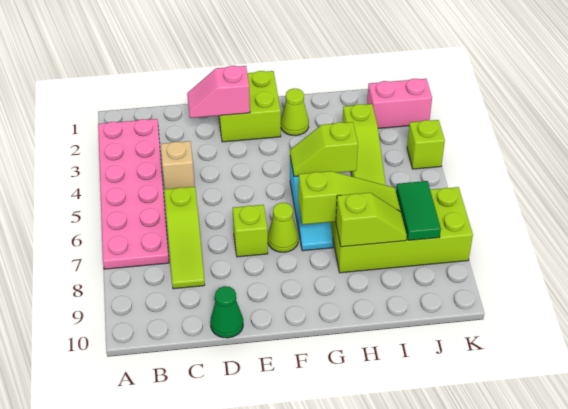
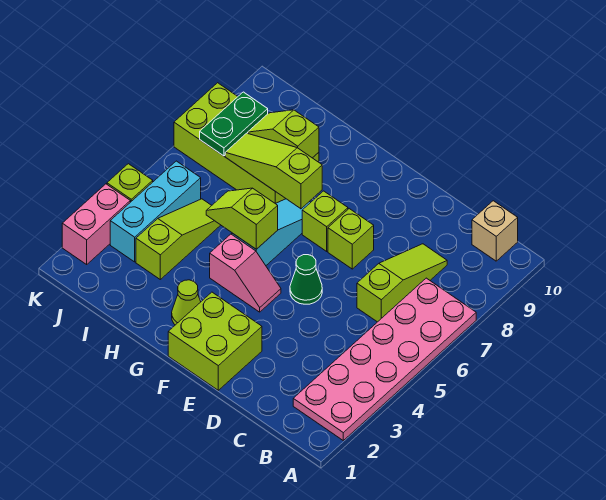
tan brick C4 level 1 -> tan brick B10 level 1
pink slope D2:E2 level 2 top E -> pink slope F4:G4 level 1 top G
green cone D10 level 1 -> green cone E5 level 1
lime cone F7 level 1 -> lime brick F7 level 1
lime slope G5:H5 level 2 top H -> lime slope G5:H5 level 2 top G
pink brick J2:K2 level 1 -> pink brick K2:K3 level 1
none -> cyan brick J3:J5 level 1
green tile J7:J8 level 2 -> green plate J7:J8 level 2

